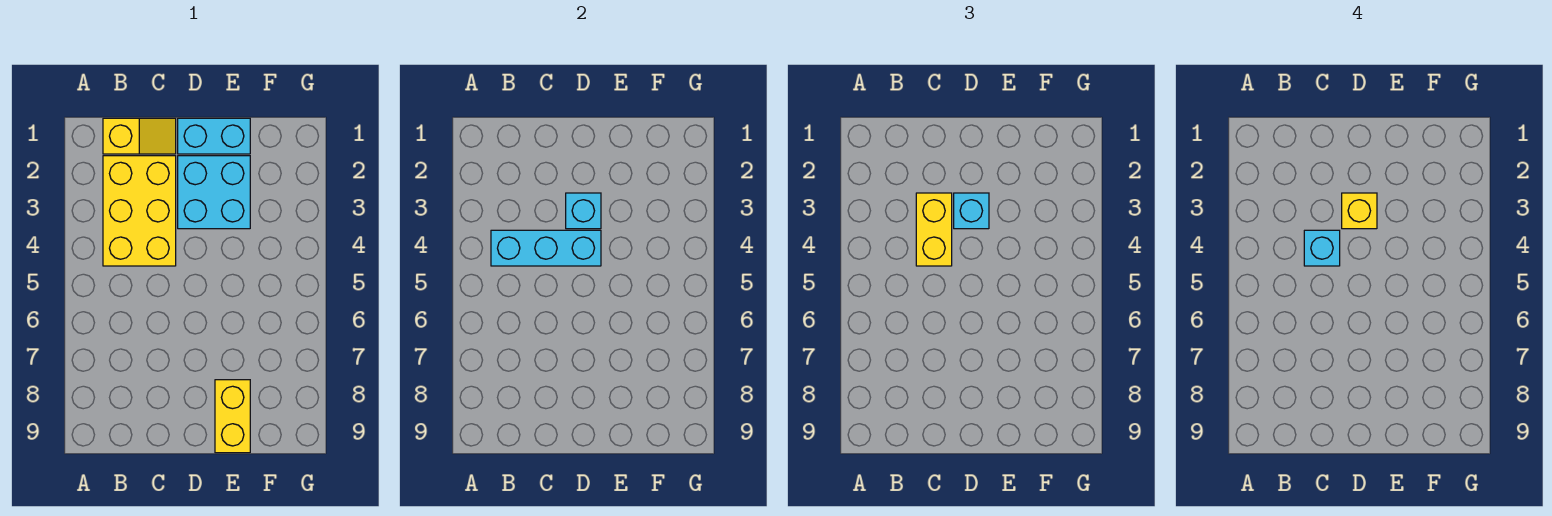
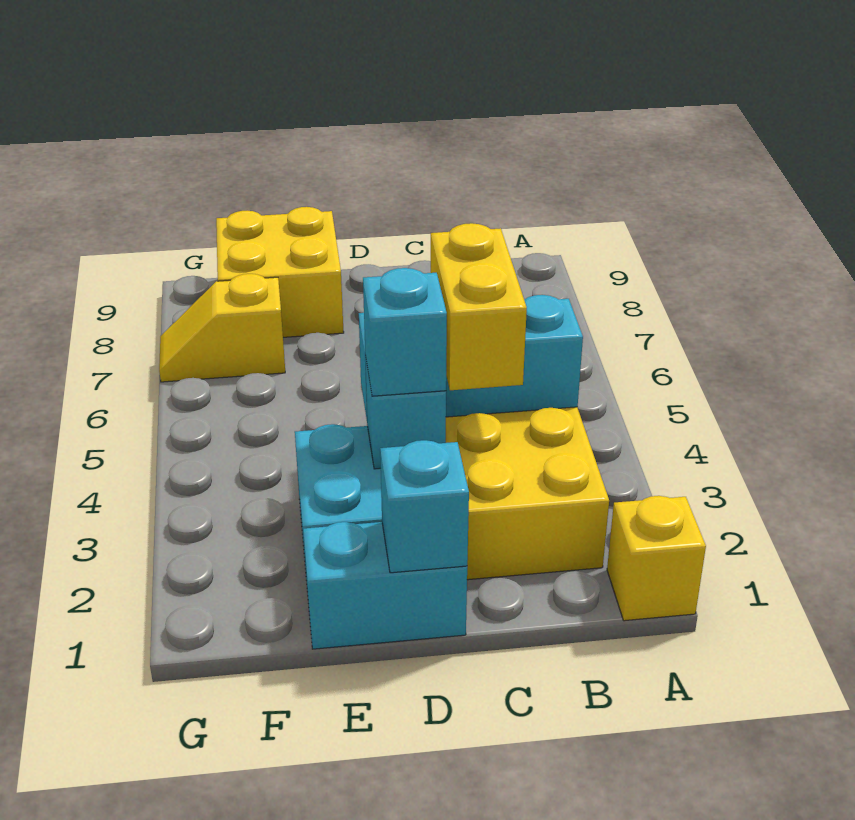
yellow slope B1:C1 level 1 top B -> yellow slope F7:G7 level 1 top F
cyan brick C4 level 4 -> cyan brick D1 level 2
yellow brick D3 level 4 -> yellow brick A1 level 1
yellow brick E8:E9 level 1 -> yellow brick E8:F9 level 1

